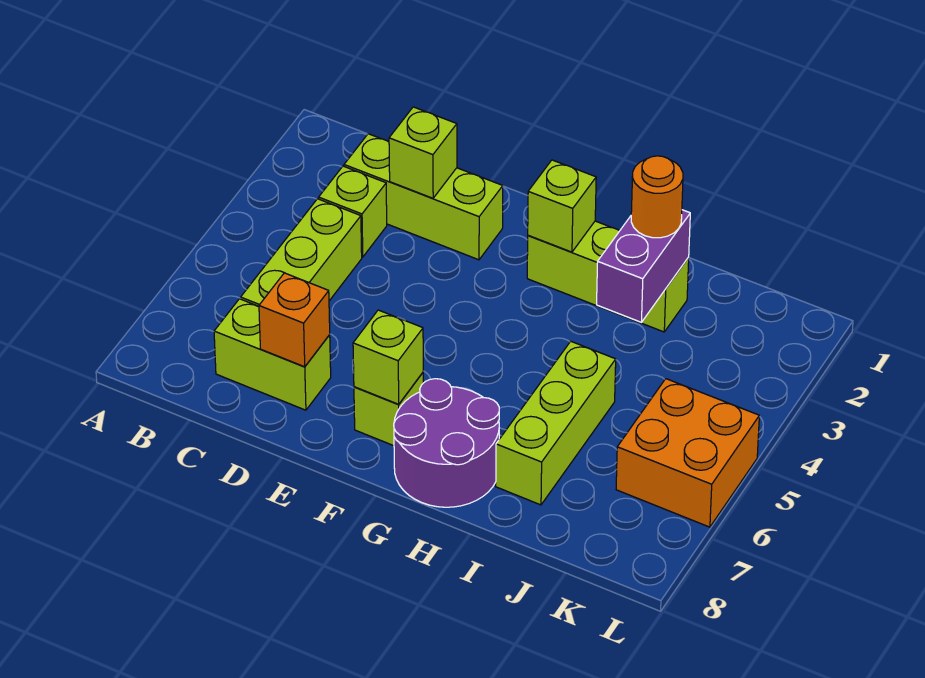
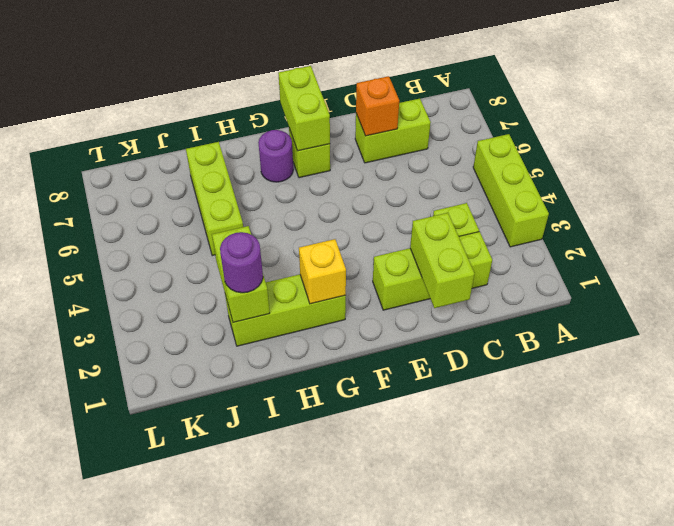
lime brick C4:C6 level 1 -> lime brick A3:A5 level 1
lime brick D2 level 2 -> lime brick D1:D2 level 2
lime brick F7 level 2 -> lime brick F7:F8 level 2
lime brick G2 level 2 -> yellow brick G2 level 2
purple round brick G7:H8 level 1 -> purple round brick G7 level 1
purple brick I2:I3 level 2 -> lime brick I2:I3 level 2
orange round brick I2 level 3 -> purple round brick I2 level 3
orange brick K5:L6 level 1 -> none

